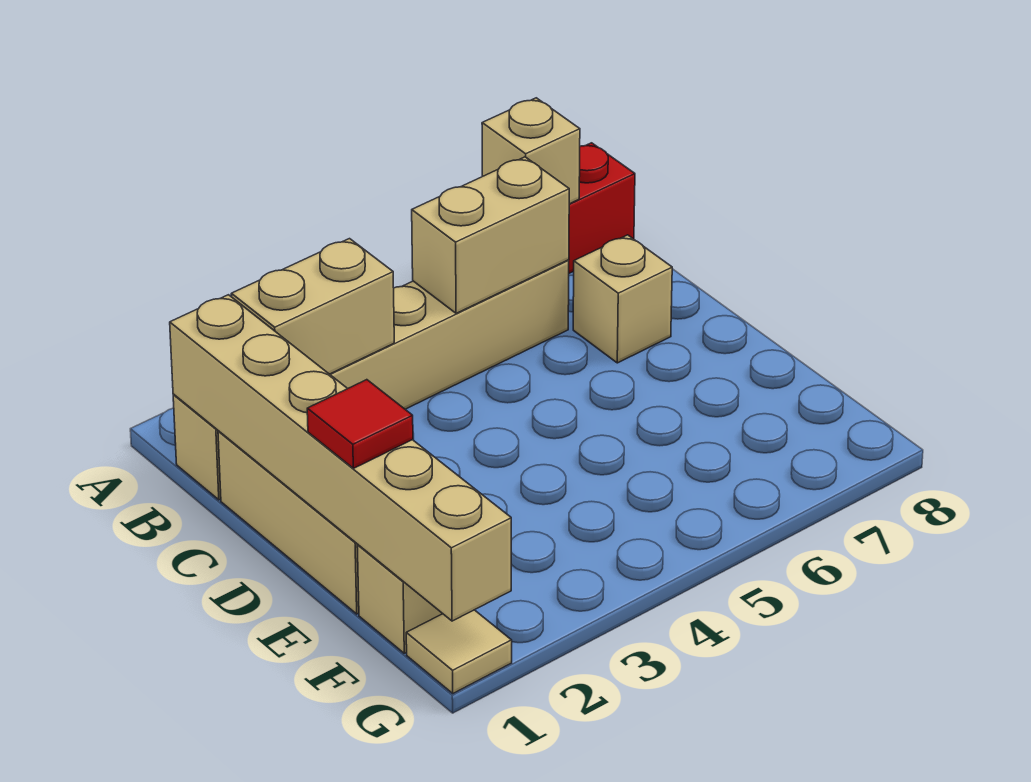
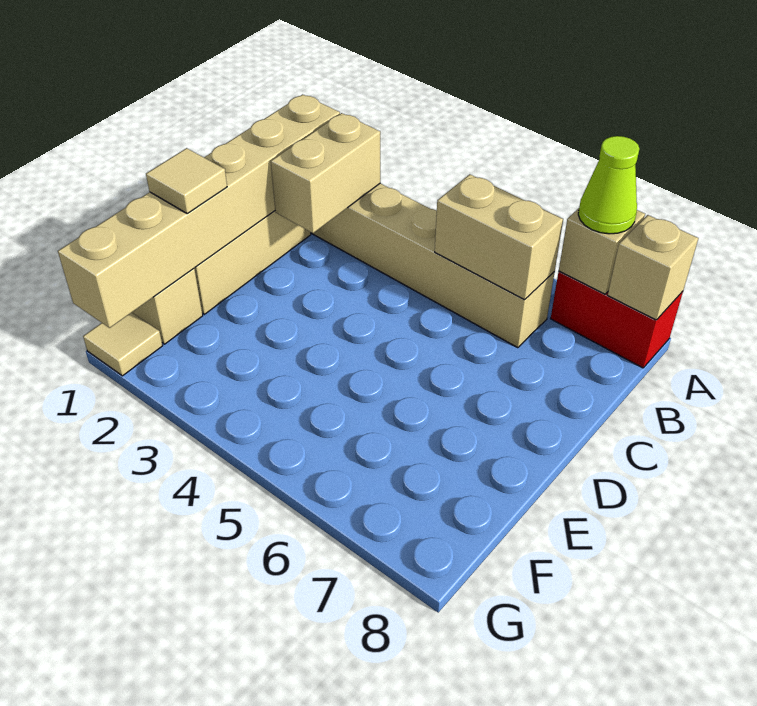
none -> lime cone A7 level 3
tan brick B2:B3 level 2 -> tan brick B2:C2 level 2
tan brick C7 level 1 -> tan brick A8 level 2
red tile E1 level 3 -> tan tile E1 level 3

